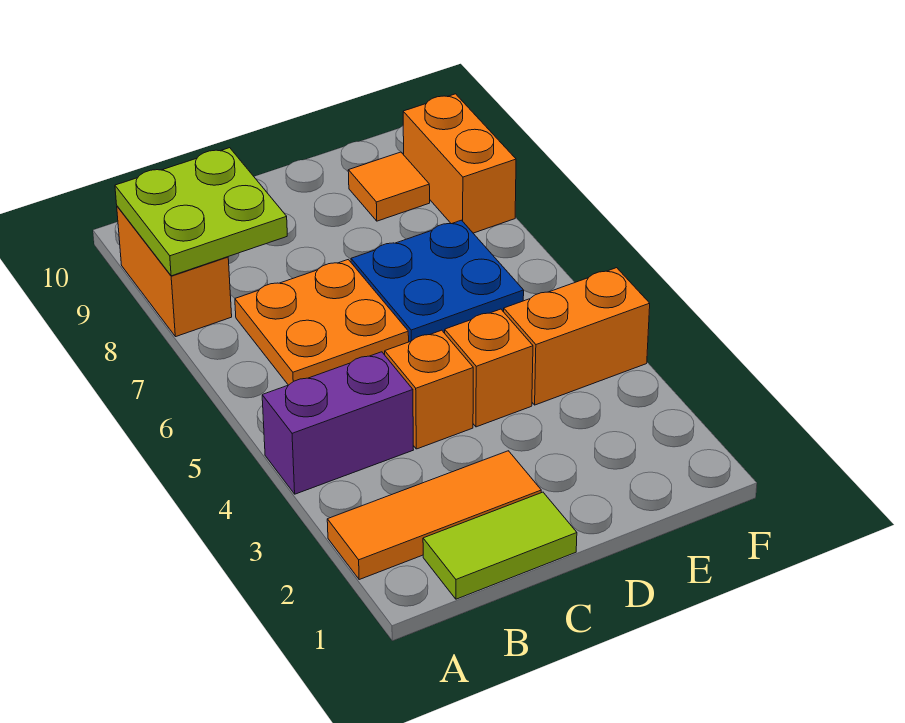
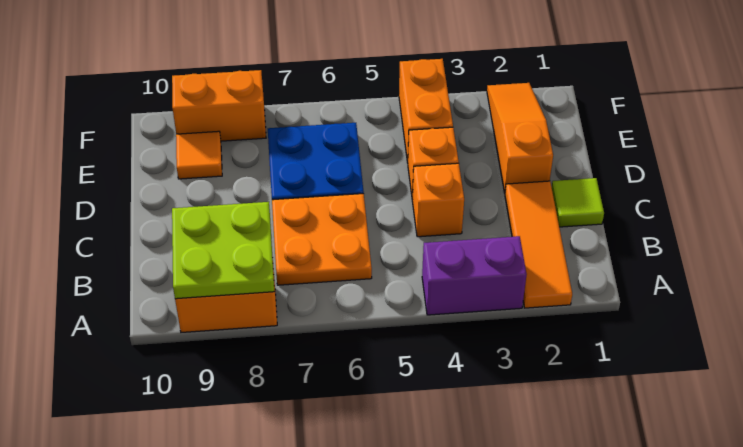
purple brick A4:B4 level 1 -> purple brick A3:A4 level 1
lime tile B1:C1 level 1 -> lime tile C1 level 1
none -> orange slope D2:F2 level 1 top D

